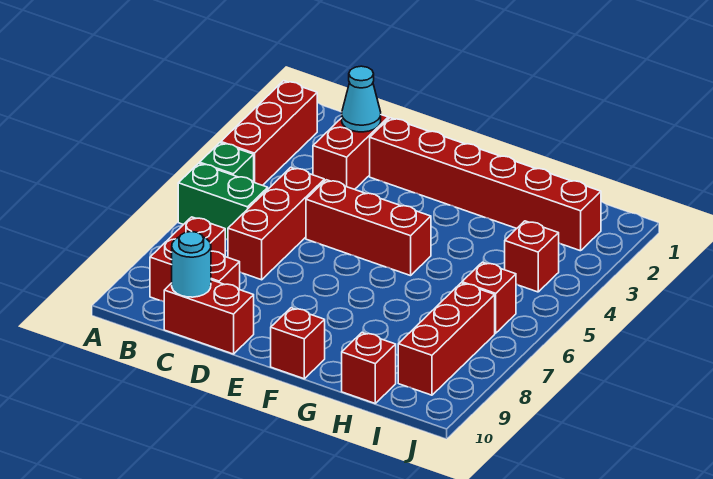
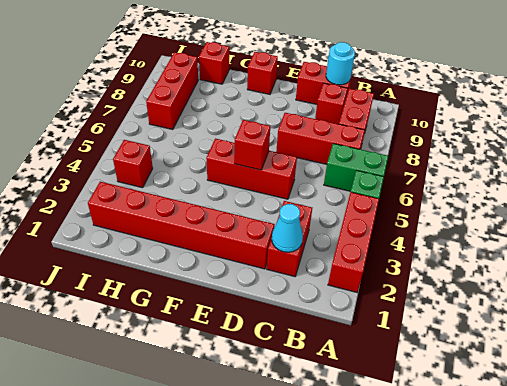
red brick C5:C7 level 1 -> red brick B7:D7 level 1
red brick I6 level 1 -> red brick E5 level 2

